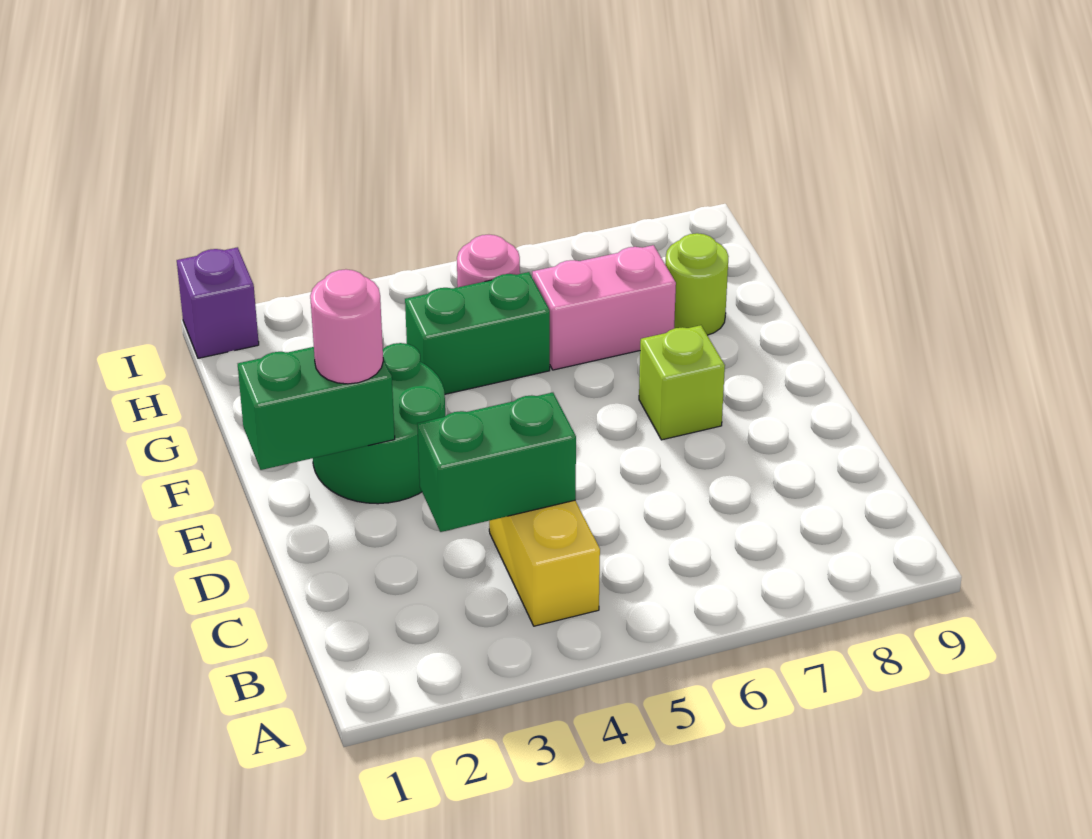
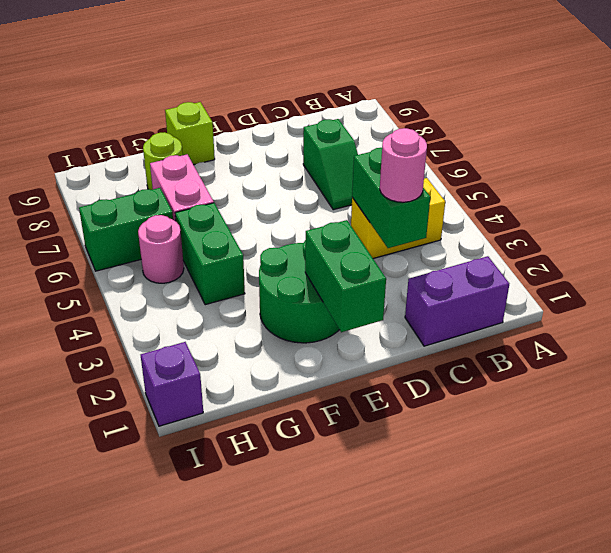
none -> purple brick B1:C1 level 1
none -> green slope C6:C7 level 1 top 7
pink round brick E2 level 3 -> pink round brick C3 level 3
lime brick E7 level 1 -> lime brick F9 level 1
none -> green brick H6:I6 level 1

